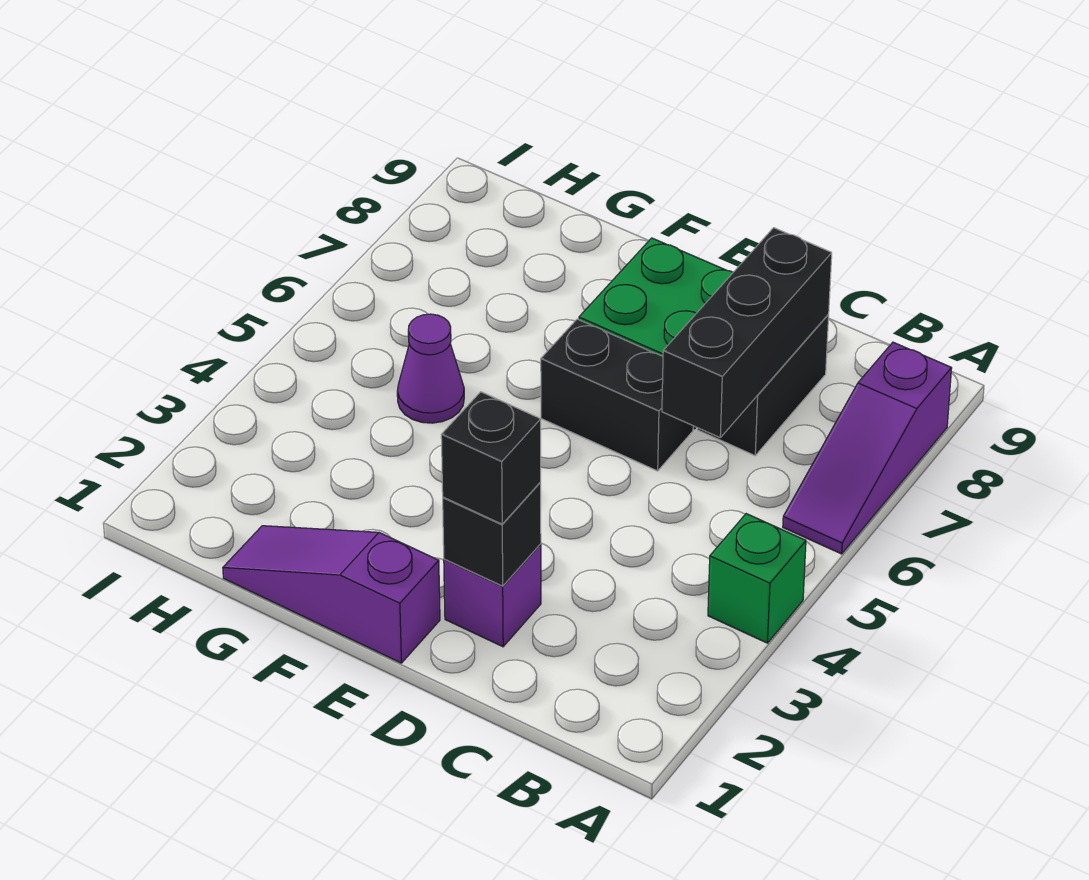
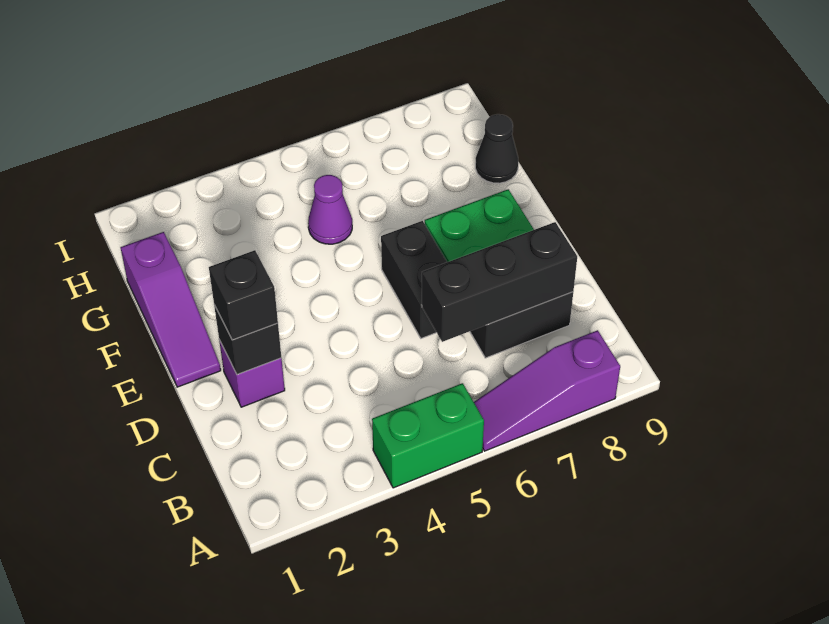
green brick A4 level 1 -> green brick A4:A5 level 1
purple slope E1:G1 level 1 top E -> purple slope E1:G1 level 1 top G
none -> black cone G9 level 1

